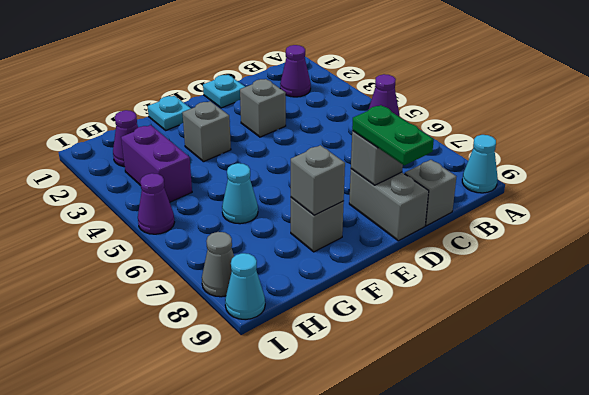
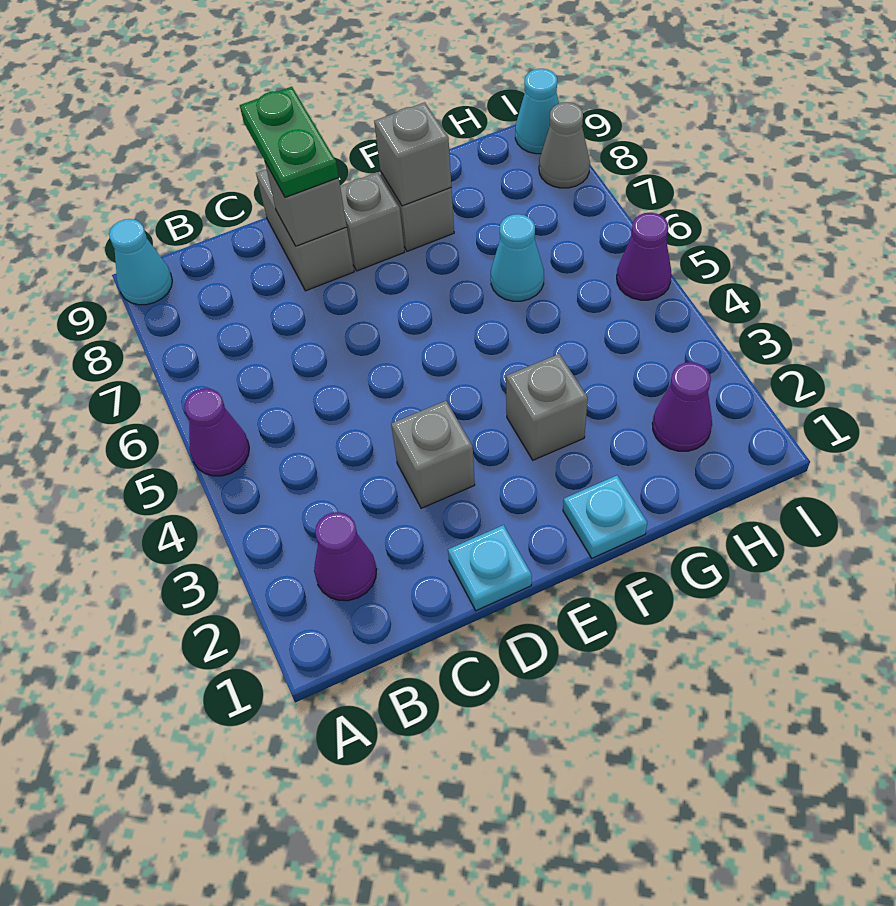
grey brick C9 level 1 -> grey brick E8 level 1
purple brick H3:H4 level 1 -> none

